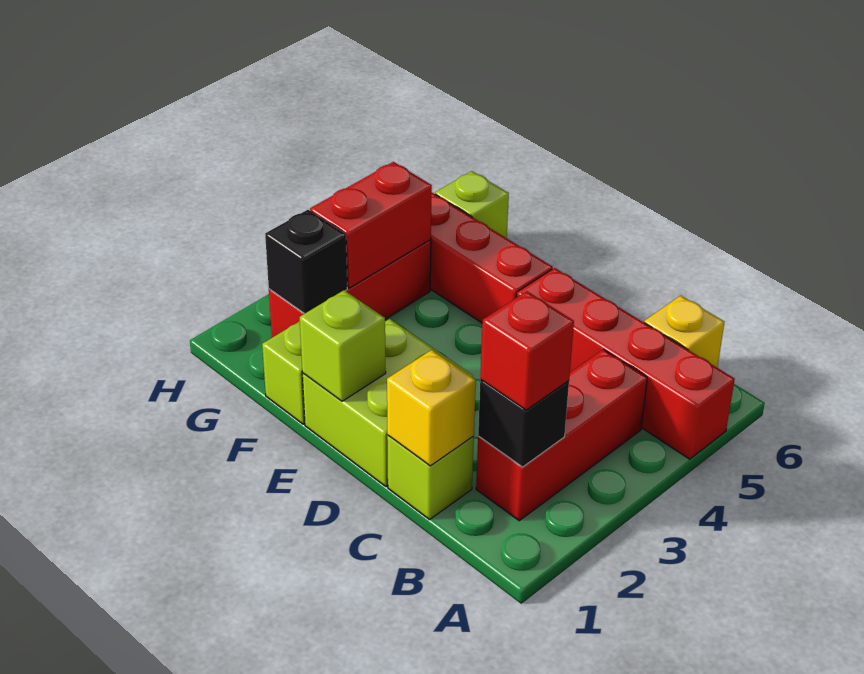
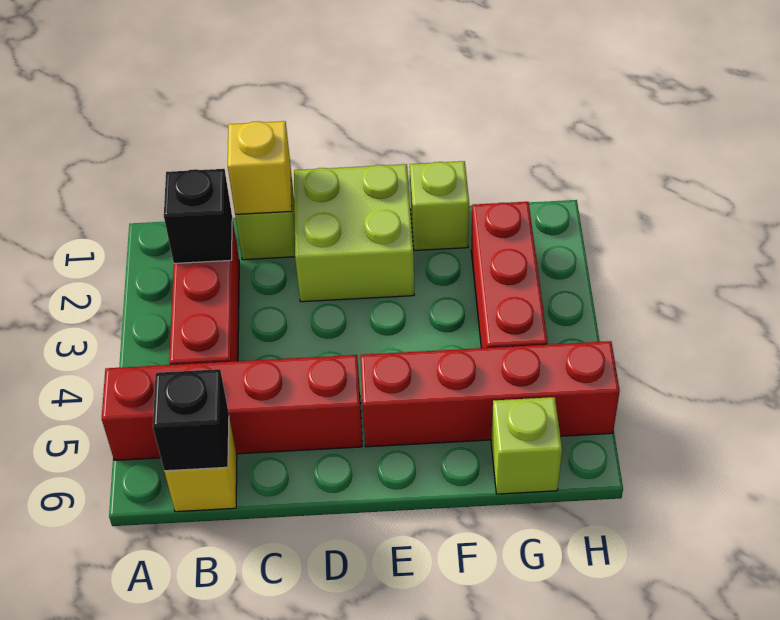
red brick B2 level 3 -> none
lime brick E1 level 2 -> none
black brick G2 level 2 -> black brick B6 level 2
red brick G3:G4 level 2 -> none

